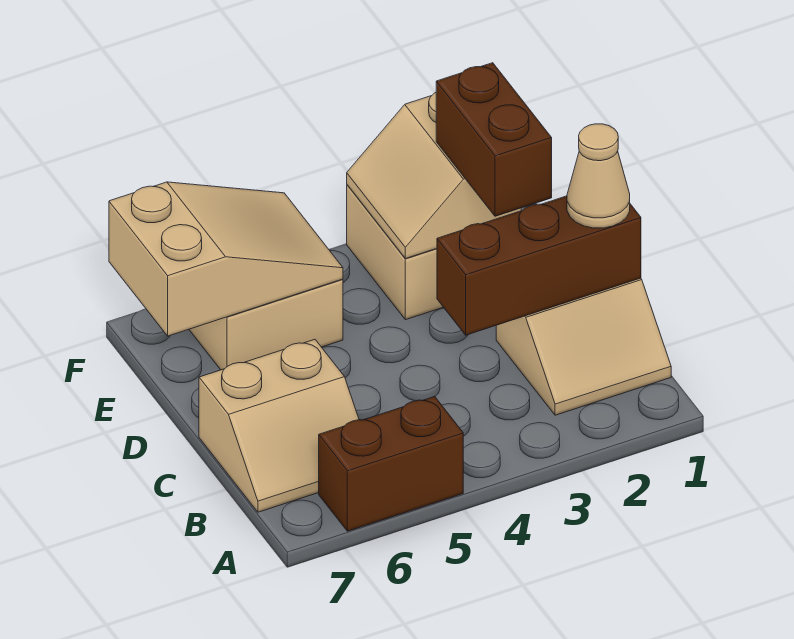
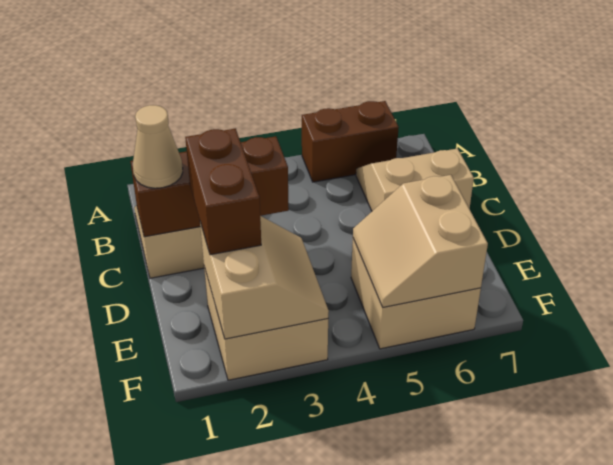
tan slope E5:F7 level 2 top 7 -> tan slope E5:F6 level 2 top 6

